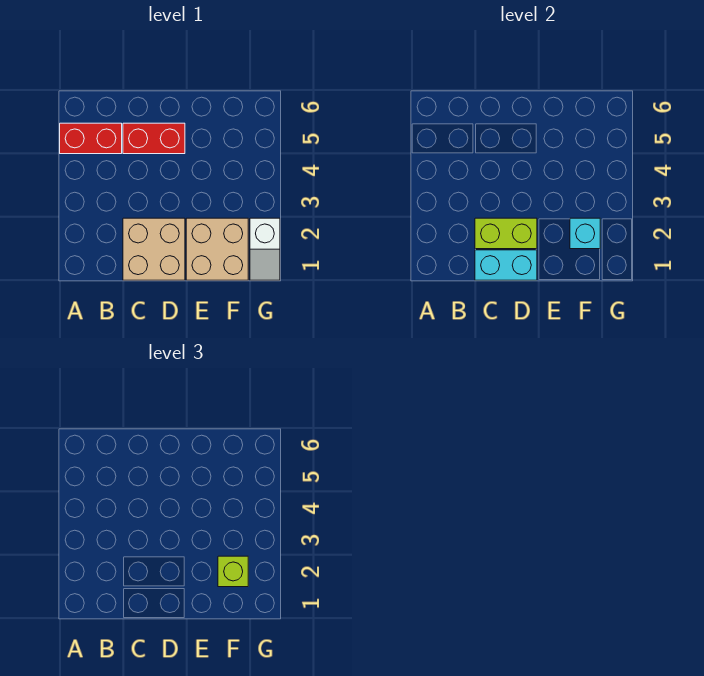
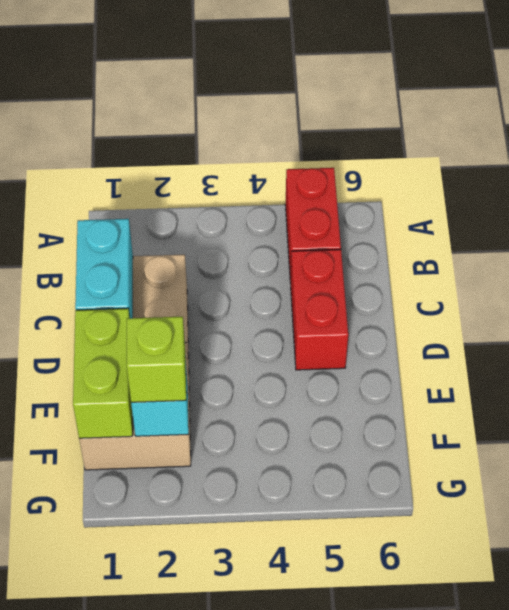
lime brick C2:D2 level 2 -> lime brick E1:F1 level 2
white slope G1:G2 level 1 top 2 -> none

